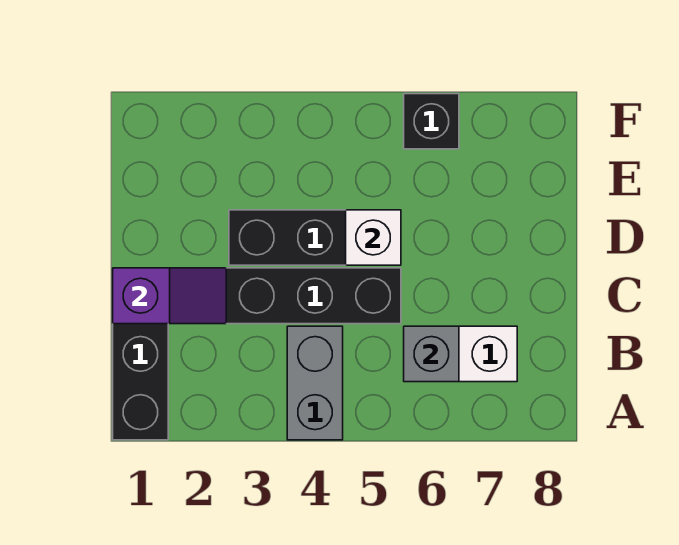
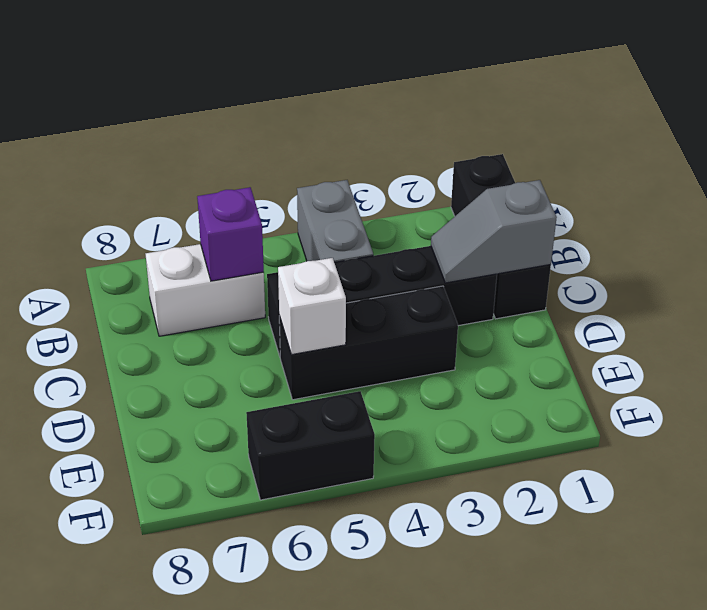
grey brick B6 level 2 -> purple brick B6 level 2
purple slope C1:C2 level 2 top 1 -> grey slope C1:C2 level 2 top 1
black brick F6 level 1 -> black brick F5:F6 level 1

